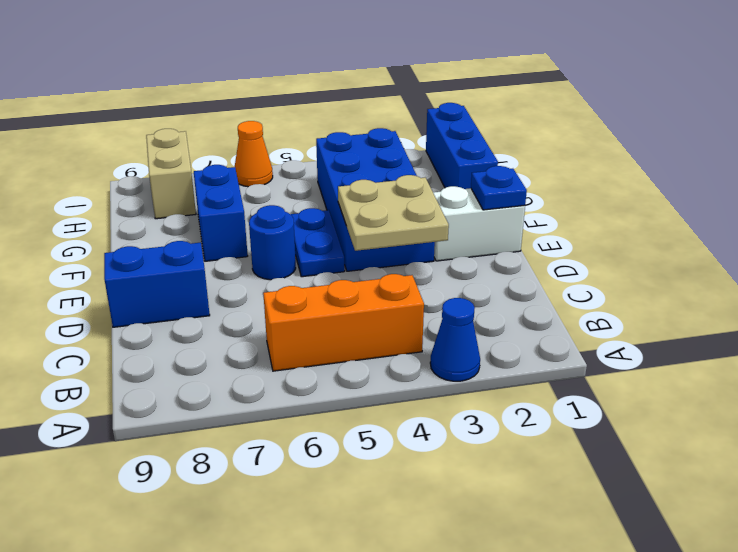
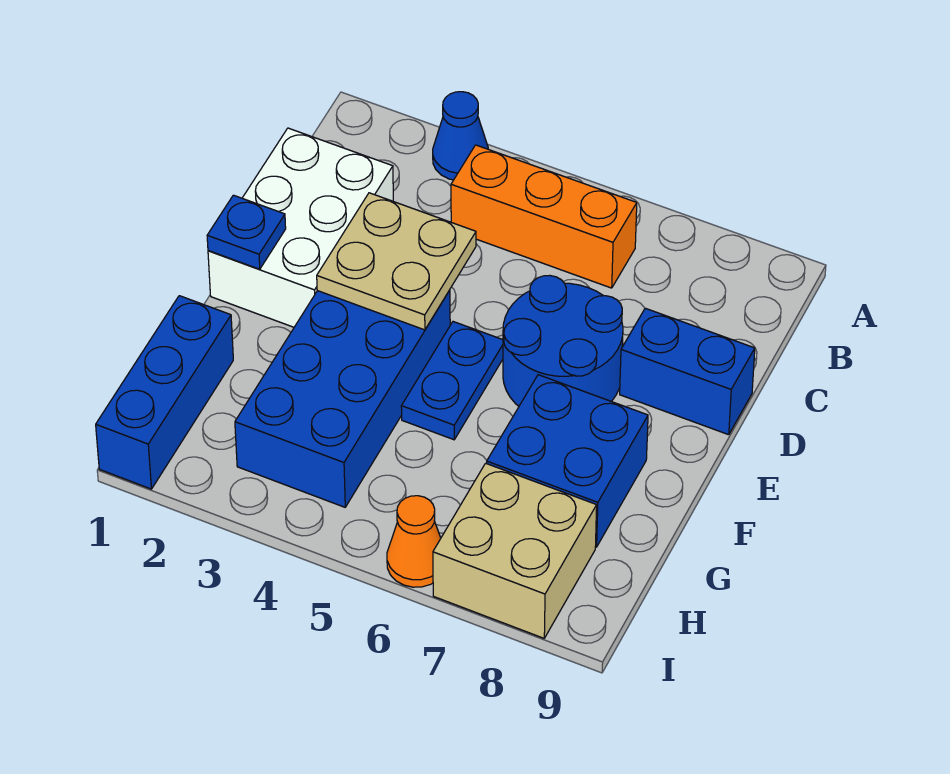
white brick E1:E2 level 1 -> white brick C1:E2 level 1
blue round brick E6 level 1 -> blue round brick D6:E7 level 1
blue brick F7:G7 level 1 -> blue brick F7:G8 level 1
tan brick H8:I8 level 1 -> tan brick H7:I8 level 1

